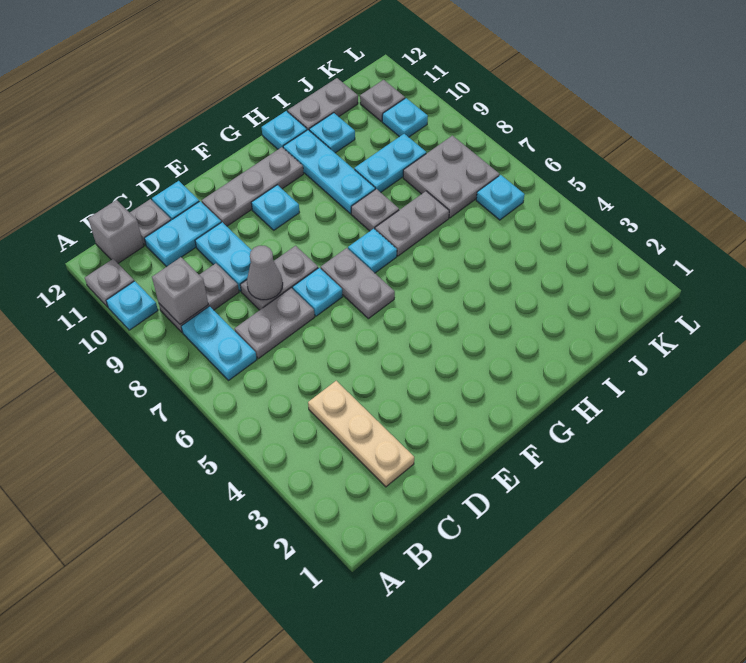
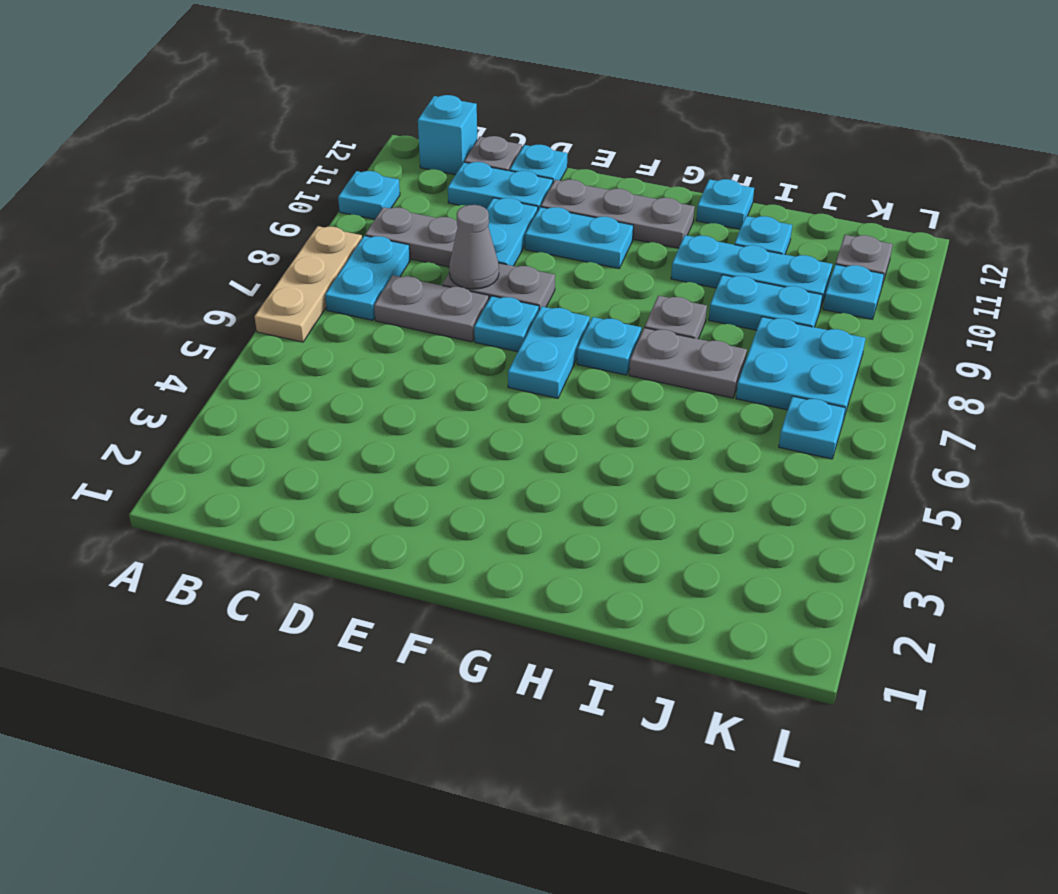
grey plate A11 level 1 -> none
grey brick B9 level 2 -> none
grey brick B12 level 1 -> cyan brick B12 level 1
tan plate C2:C4 level 1 -> tan plate A6:A8 level 1
grey plate F6:F7 level 1 -> cyan plate F6:F7 level 1
cyan plate F10 level 1 -> cyan plate E10:F10 level 1
cyan plate H9:H11 level 1 -> cyan plate H10:J10 level 1
grey plate I12:J12 level 1 -> none
grey plate J7:K8 level 1 -> cyan plate J7:K8 level 1

